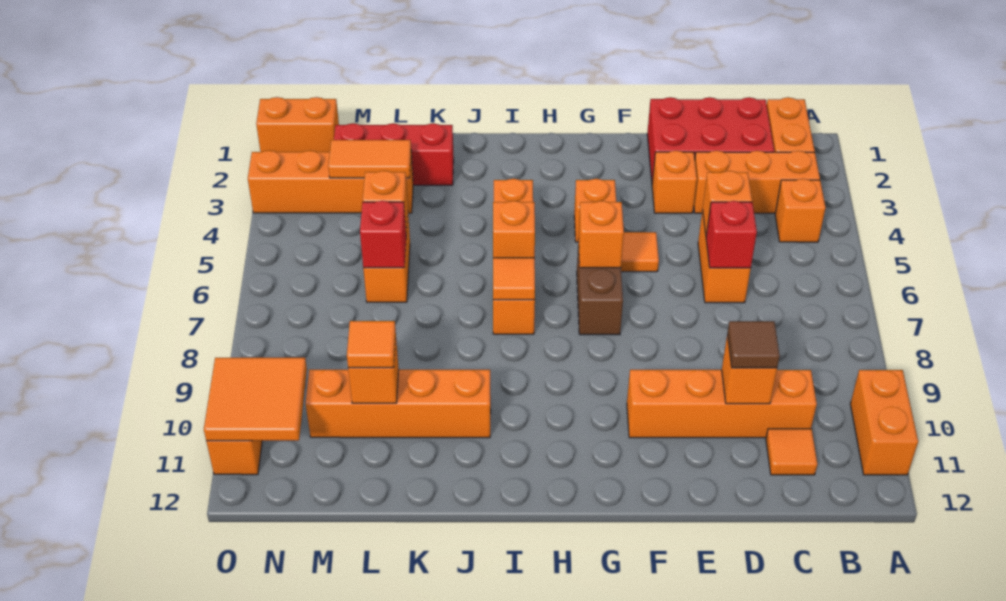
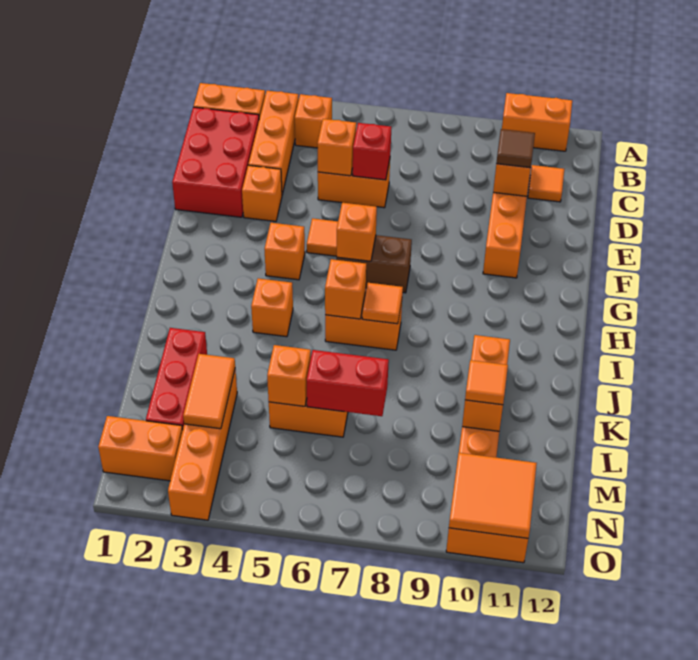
red brick L6 level 2 -> red brick L6:L7 level 2
orange brick N1:O1 level 1 -> orange brick N1:N2 level 1

